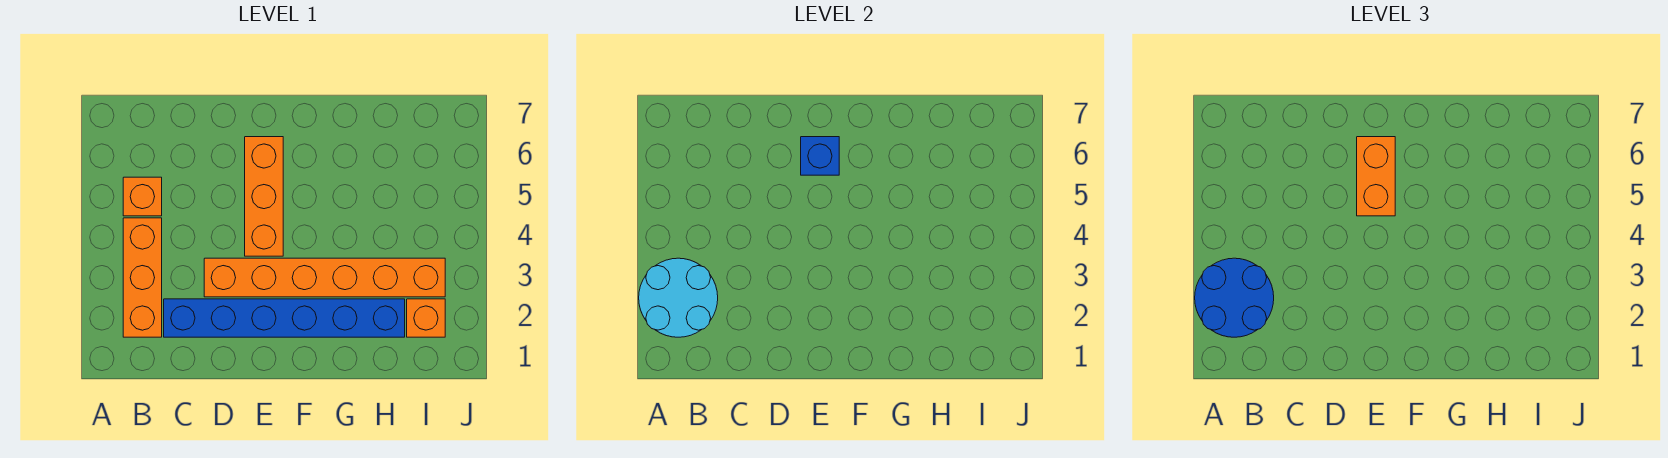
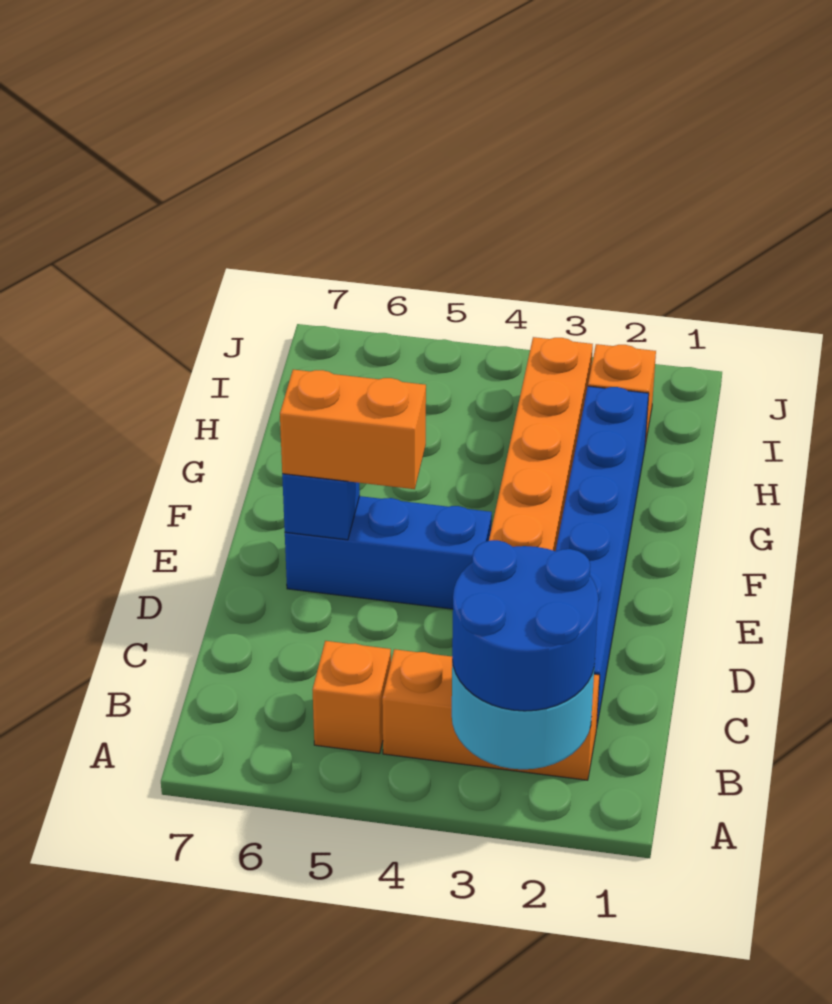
orange brick E4:E6 level 1 -> blue brick E4:E6 level 1

